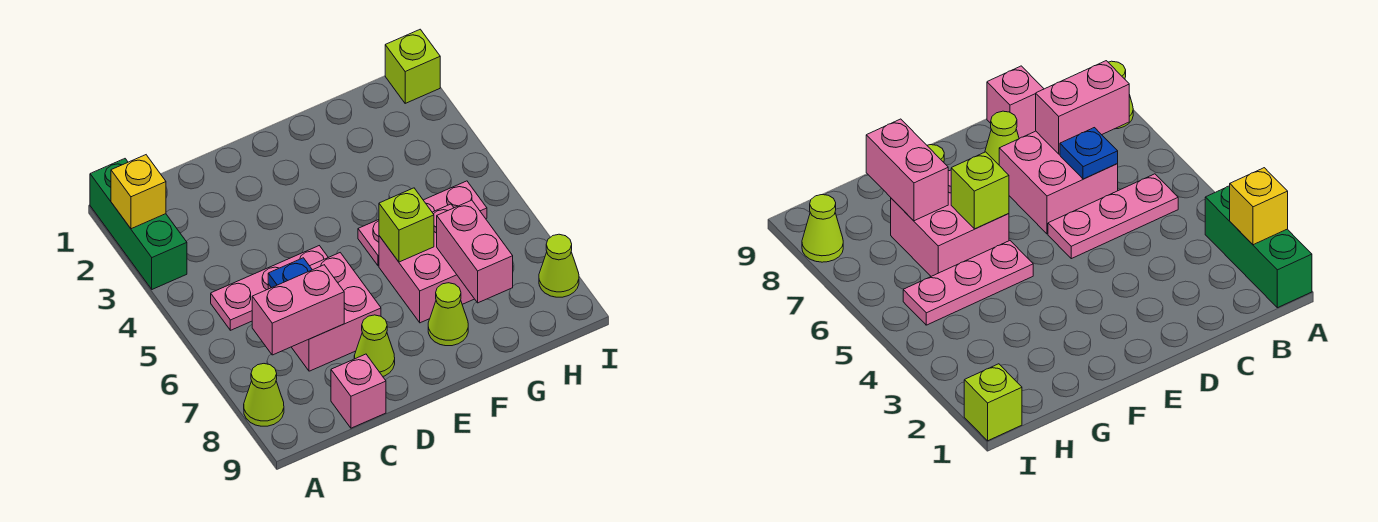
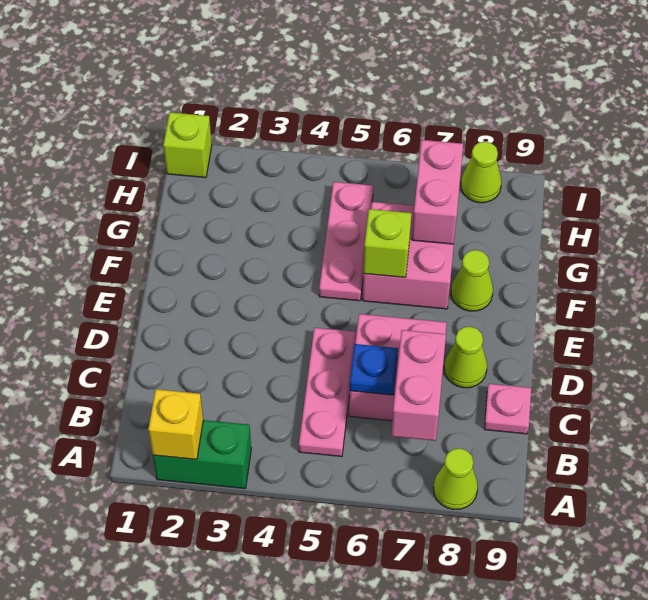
green brick A1:A3 level 1 -> green brick A2:A3 level 1
pink brick C9 level 1 -> pink plate C9 level 1
pink brick G7:G8 level 2 -> pink brick G7:H7 level 2

